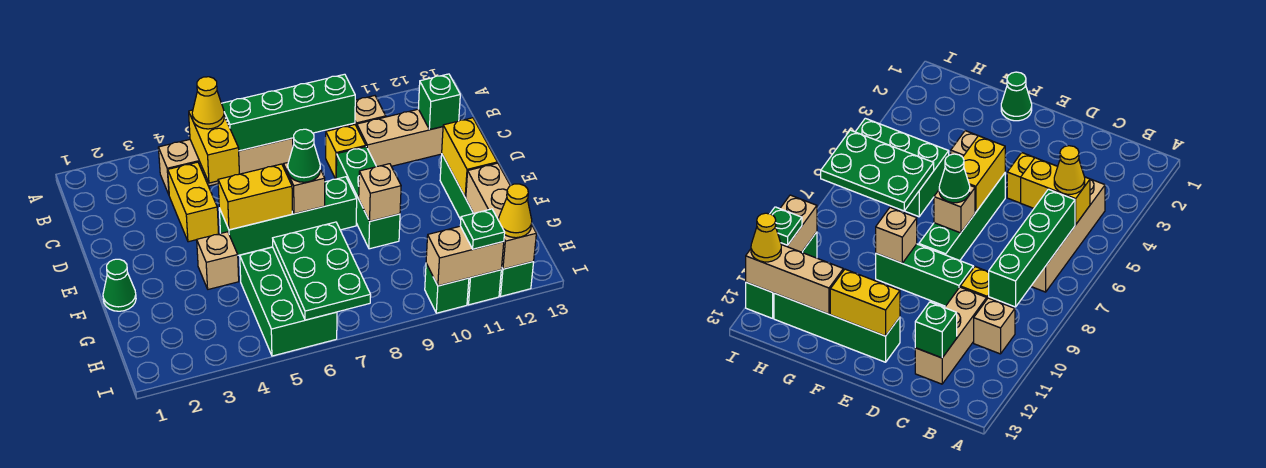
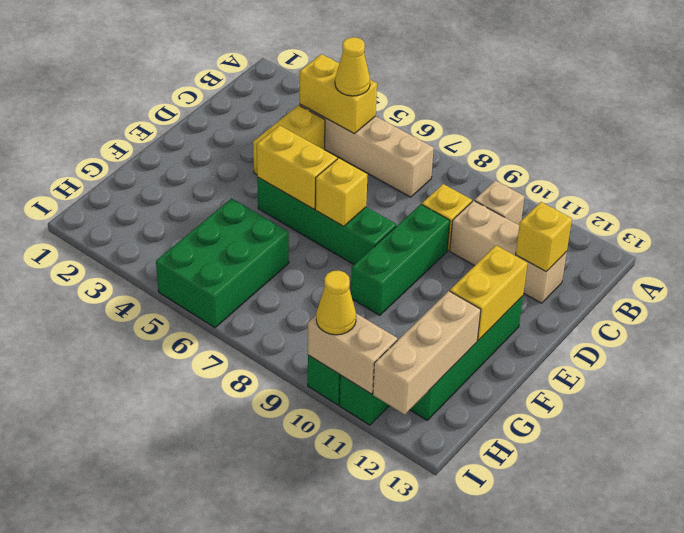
yellow brick B5:C5 level 2 -> yellow brick B4:B5 level 2
green brick B6:B9 level 2 -> none
green brick C12 level 2 -> yellow brick C12 level 2
tan brick E7 level 2 -> yellow brick E7 level 2
green cone E7 level 3 -> none
green cone F1 level 1 -> none
tan brick F4 level 1 -> none
tan brick F9 level 2 -> none
green plate G6:I7 level 2 -> none
green plate I11 level 3 -> none
green brick I12 level 1 -> none
yellow cone I12 level 3 -> yellow cone I10 level 3

